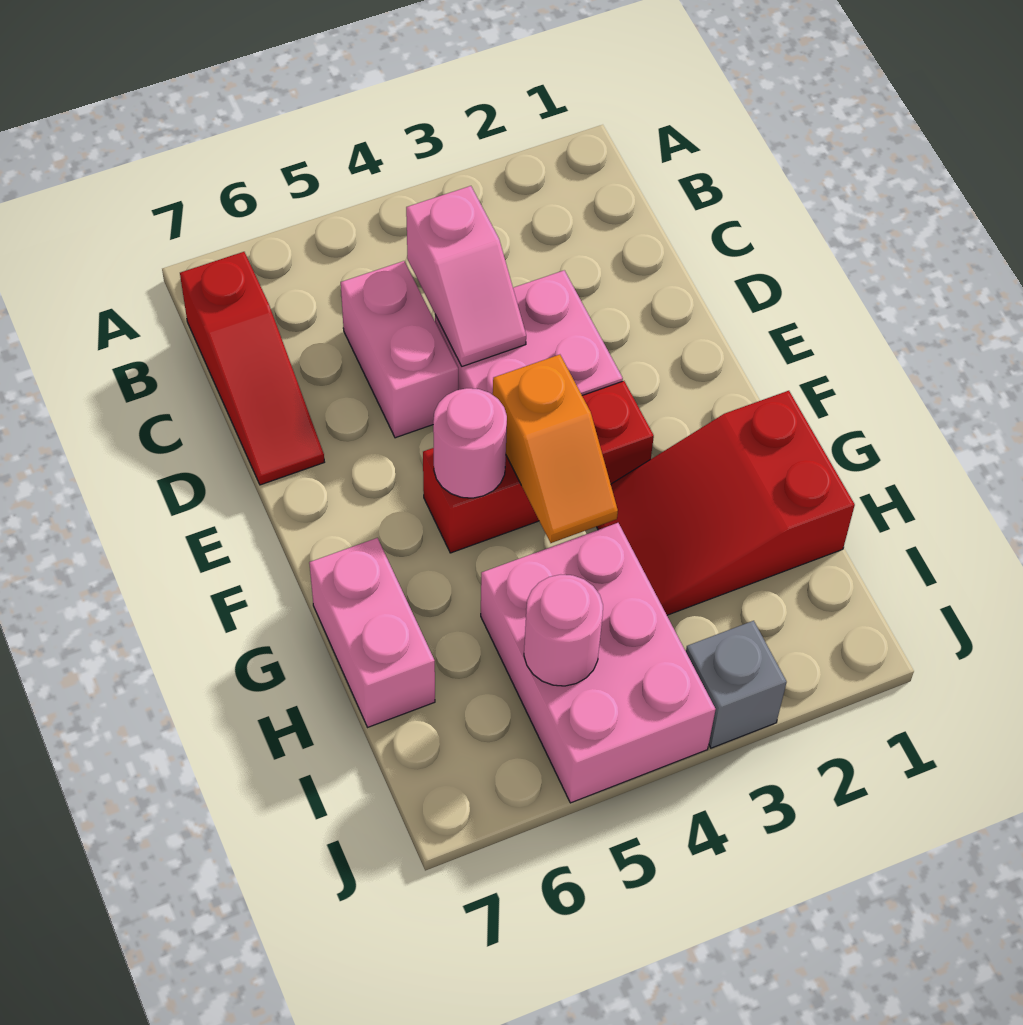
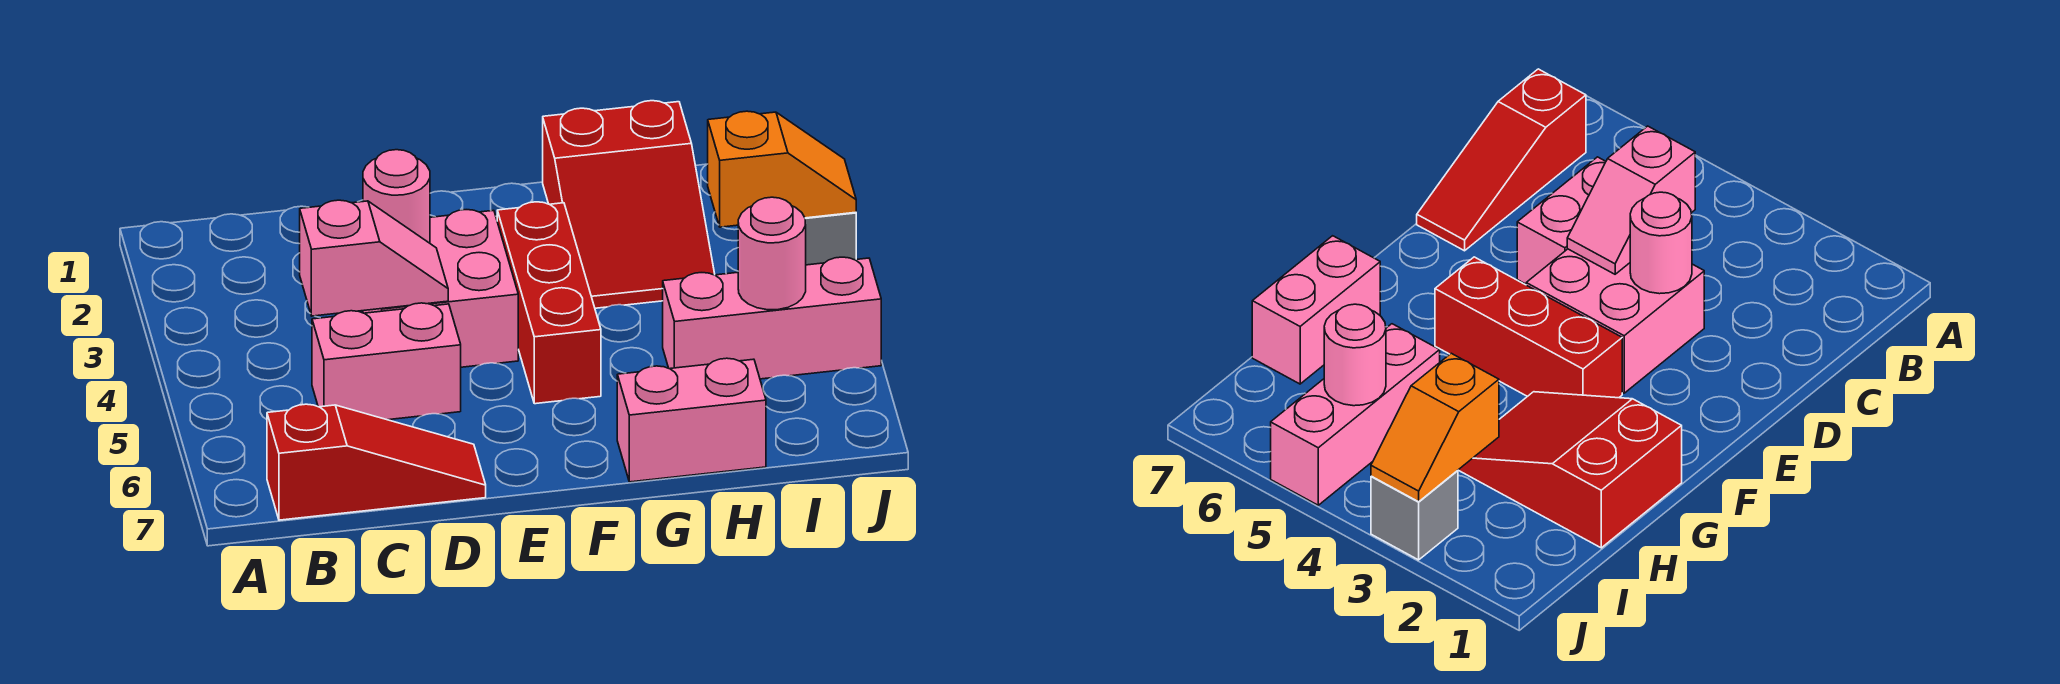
orange slope F4:G4 level 2 top F -> orange slope I3:J3 level 2 top I
pink round brick F5 level 2 -> pink round brick D3 level 2
pink brick H4:J5 level 1 -> pink brick H5:J5 level 1

